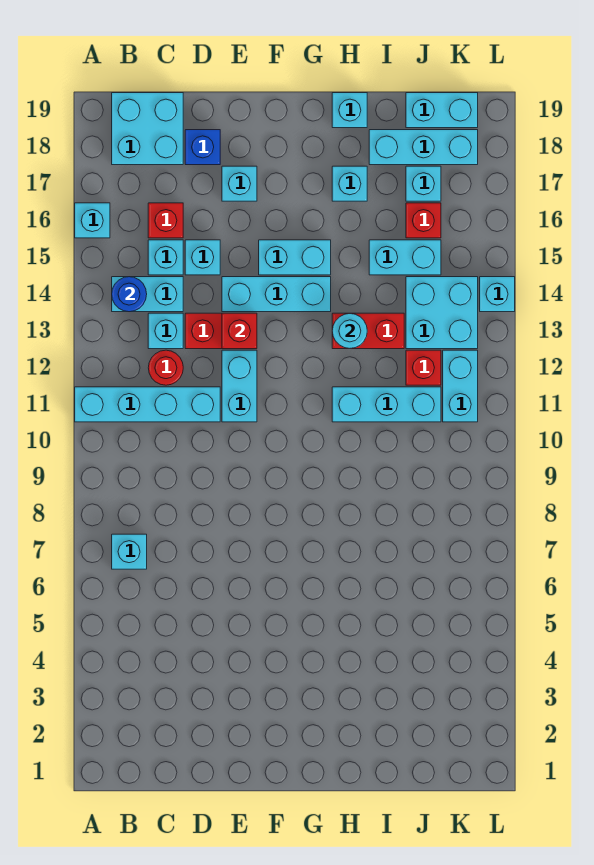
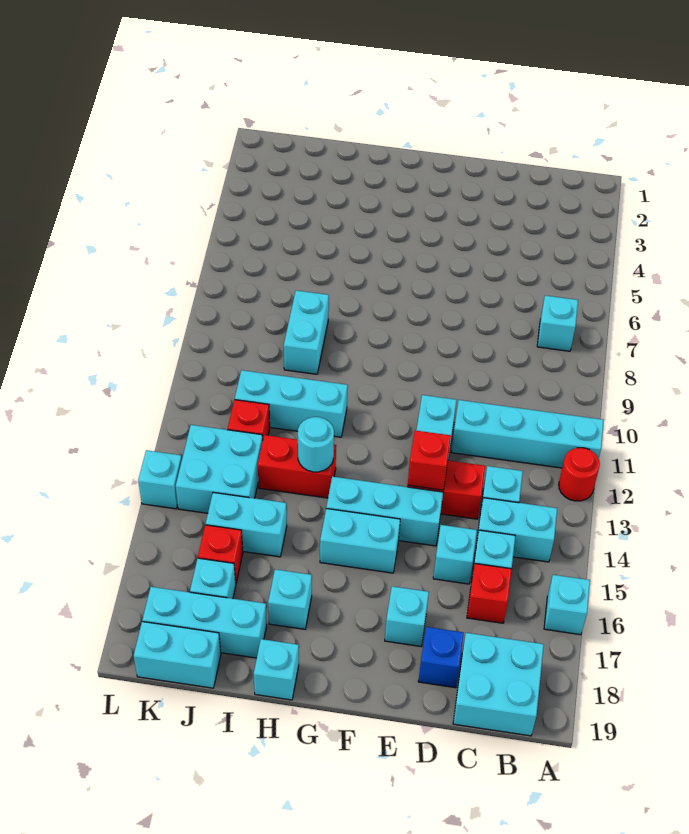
blue round brick B14 level 2 -> none
red round brick C12 level 1 -> red round brick A12 level 1
cyan brick K11:K12 level 1 -> cyan brick I8:I9 level 1

